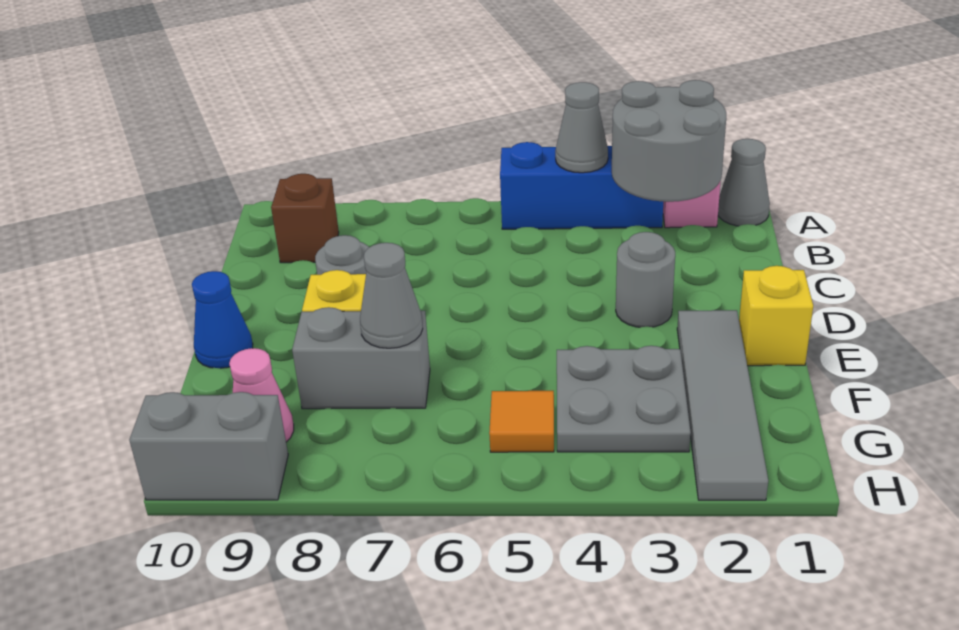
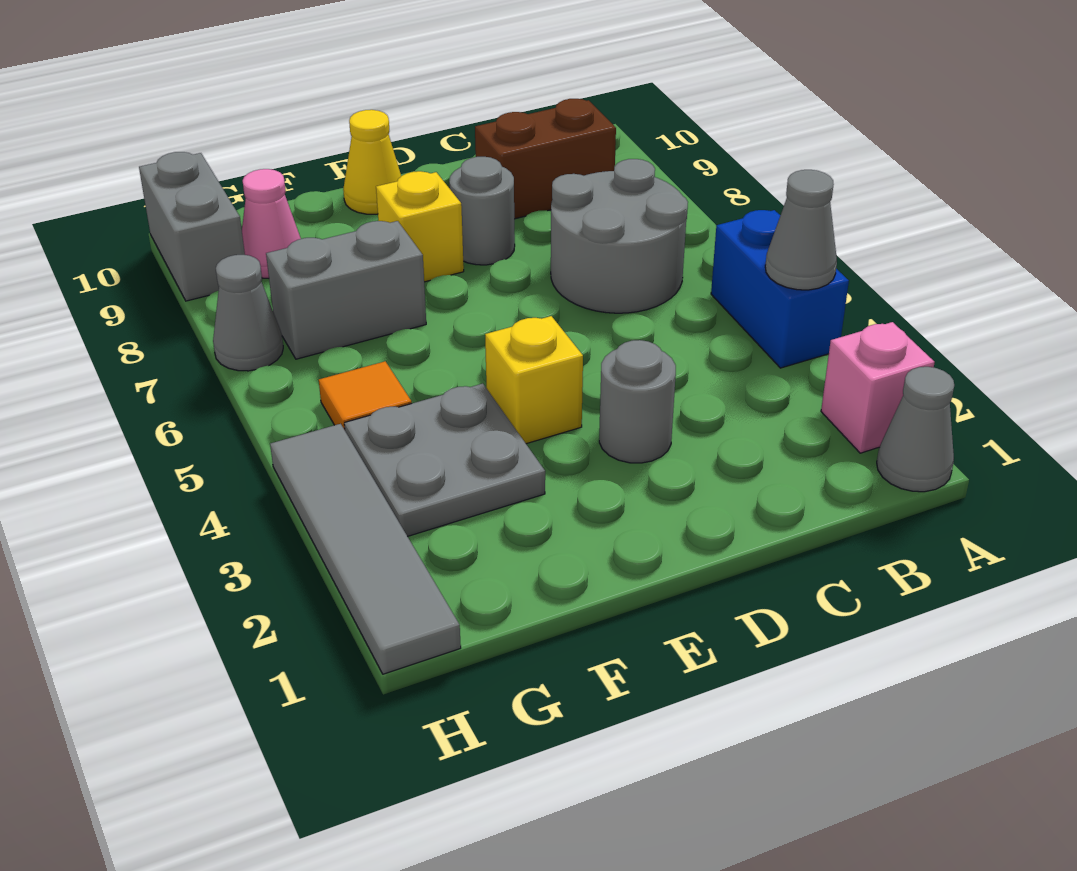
grey round brick A2:B3 level 2 -> grey round brick B6:C7 level 1
blue brick A3:A5 level 1 -> blue brick A4:A5 level 1
brown brick B9 level 1 -> brown brick B9:C9 level 1
yellow brick E1 level 1 -> yellow brick E4 level 1
grey tile E2:H2 level 1 -> grey tile H1:H4 level 1
blue cone E10 level 1 -> yellow cone E10 level 1
grey brick F7:F8 level 1 -> grey brick F7:G7 level 1
grey cone F7 level 2 -> grey cone H7 level 1

